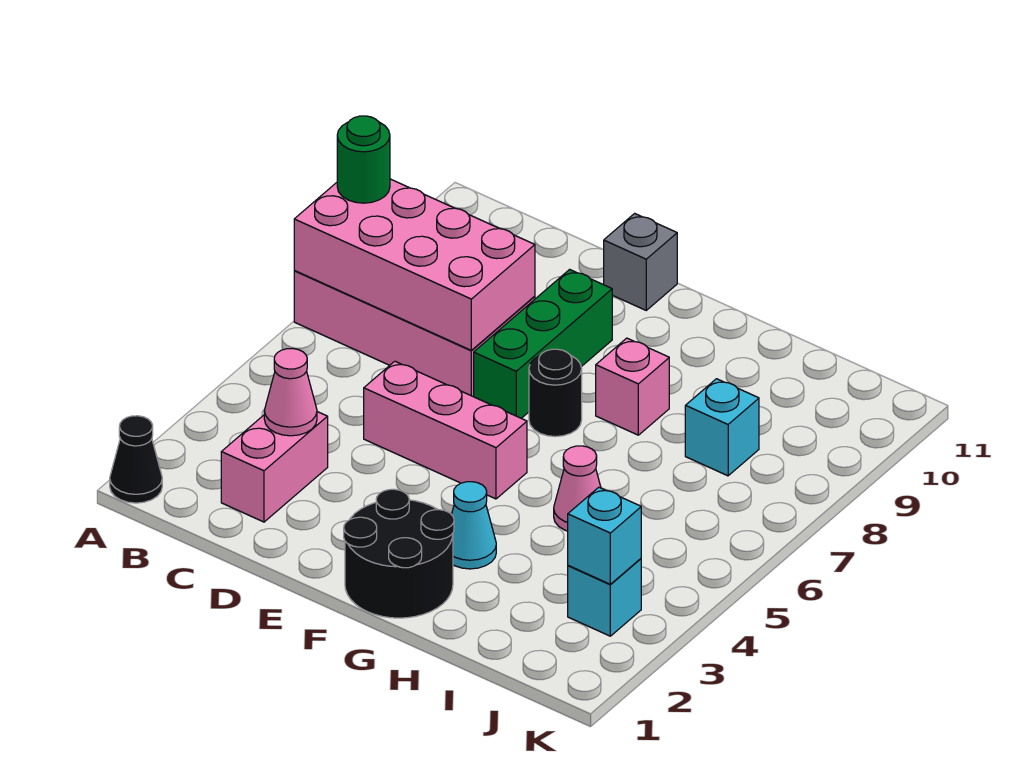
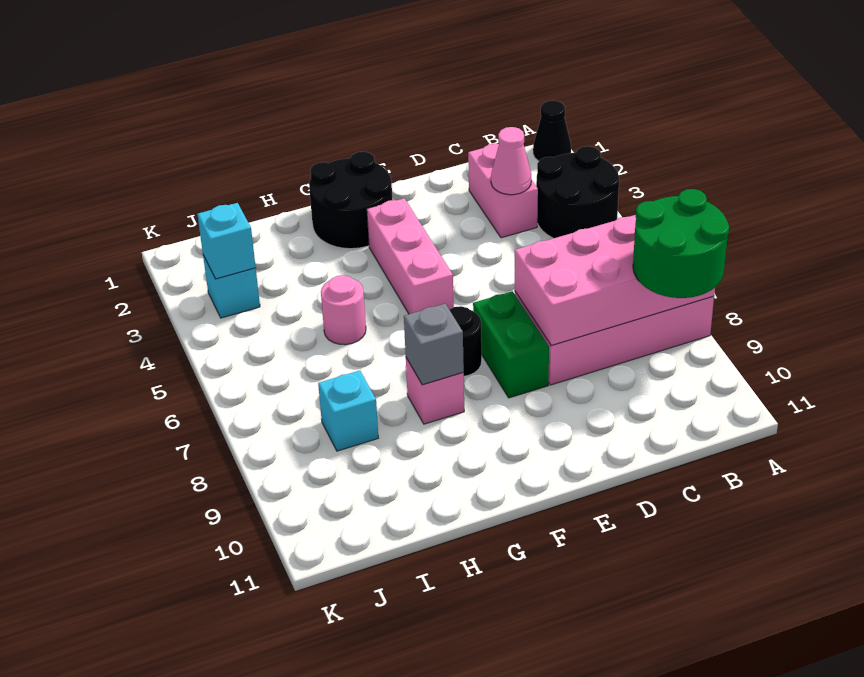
none -> black round brick A3:B4 level 1
green round brick A8 level 3 -> green round brick A8:B9 level 3
pink brick D5:F5 level 1 -> pink brick F3:F5 level 1
green brick E7:E9 level 1 -> green brick E7:E8 level 1
grey brick E11 level 1 -> grey brick G8 level 2
cyan cone G3 level 1 -> none
pink cone H5 level 1 -> pink round brick H5 level 1

